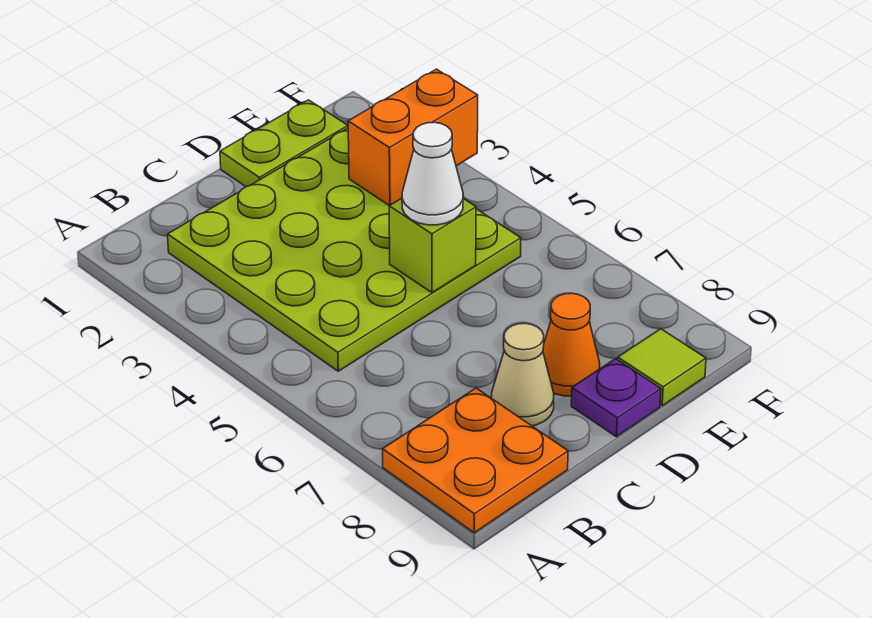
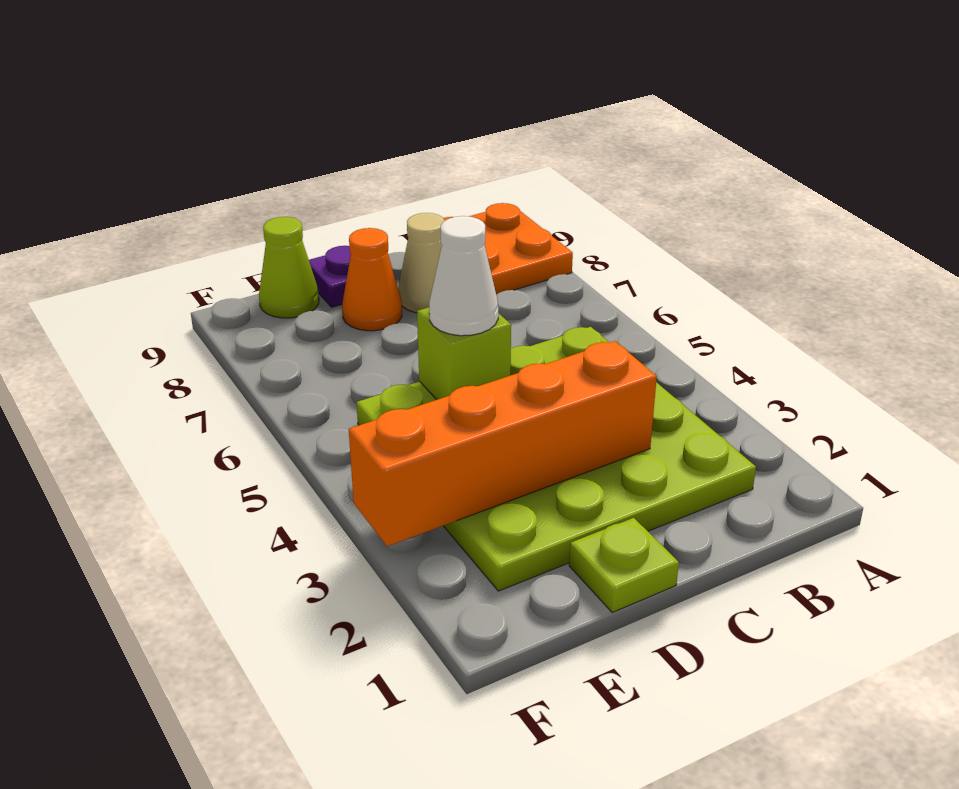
lime plate D1:E1 level 1 -> lime plate D1 level 1
orange brick E3:F3 level 2 -> orange brick C3:F3 level 2
lime tile E9 level 1 -> lime cone E9 level 1

